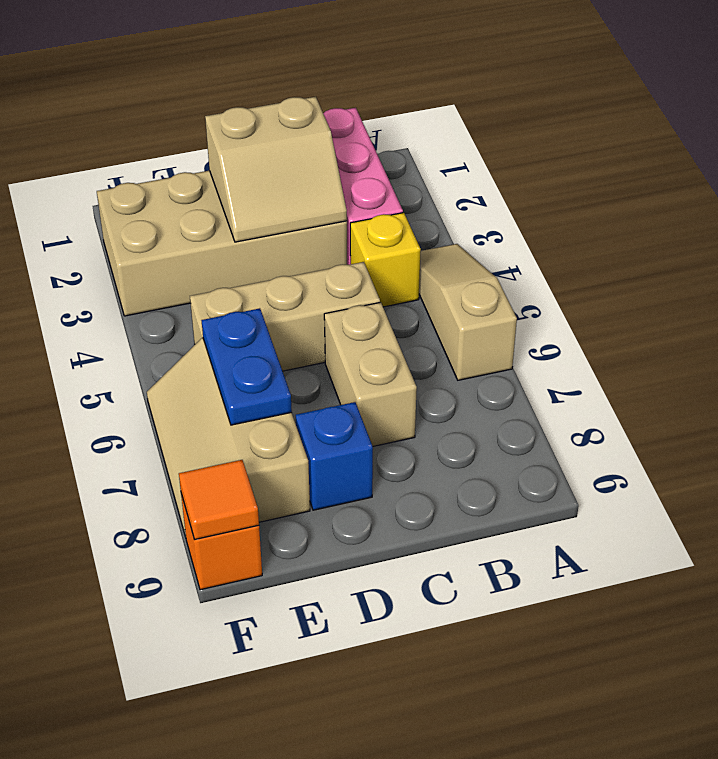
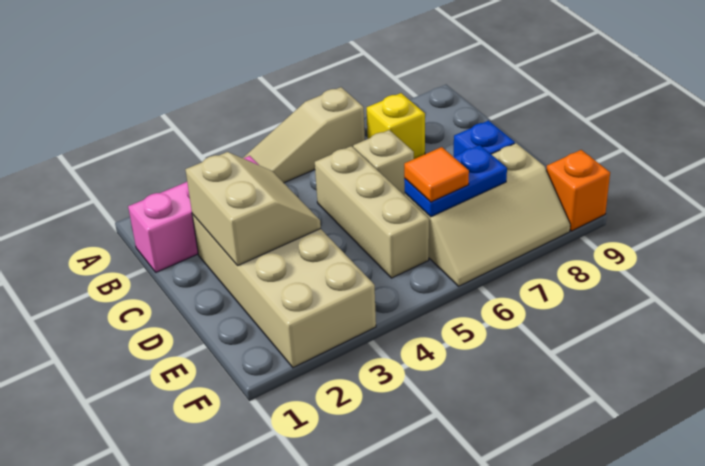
yellow brick B4 level 1 -> yellow brick B7 level 1
tan brick C6:C7 level 1 -> tan brick C6 level 1
orange tile F9 level 2 -> orange tile E6 level 3

